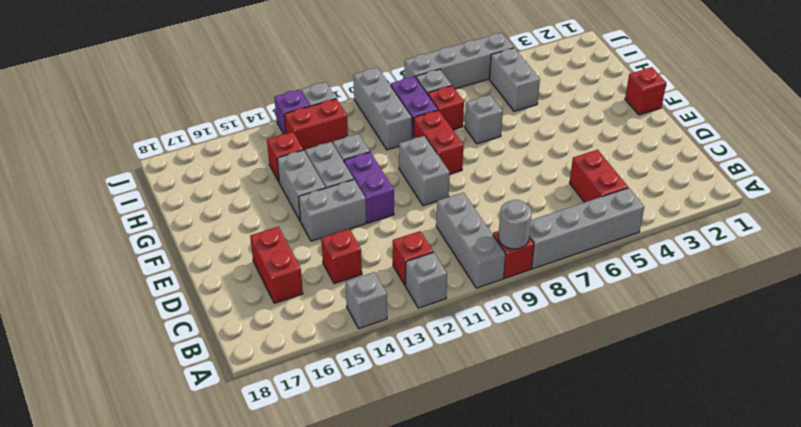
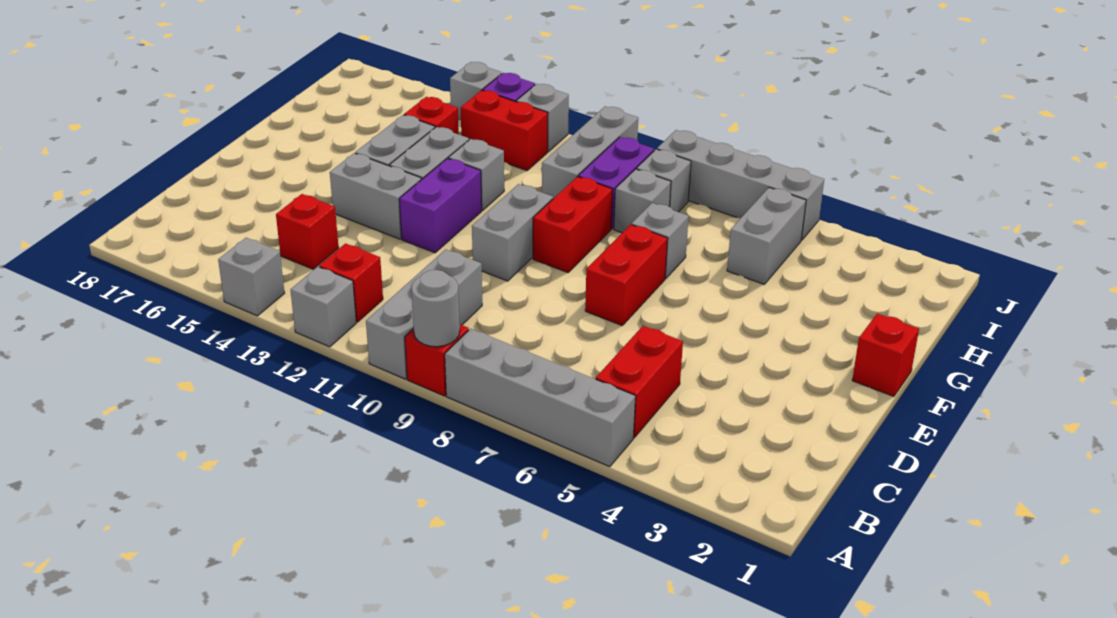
red brick C16:D16 level 1 -> red brick E7:F7 level 1
red brick H8 level 1 -> grey brick H8 level 1
none -> grey brick J14 level 1

